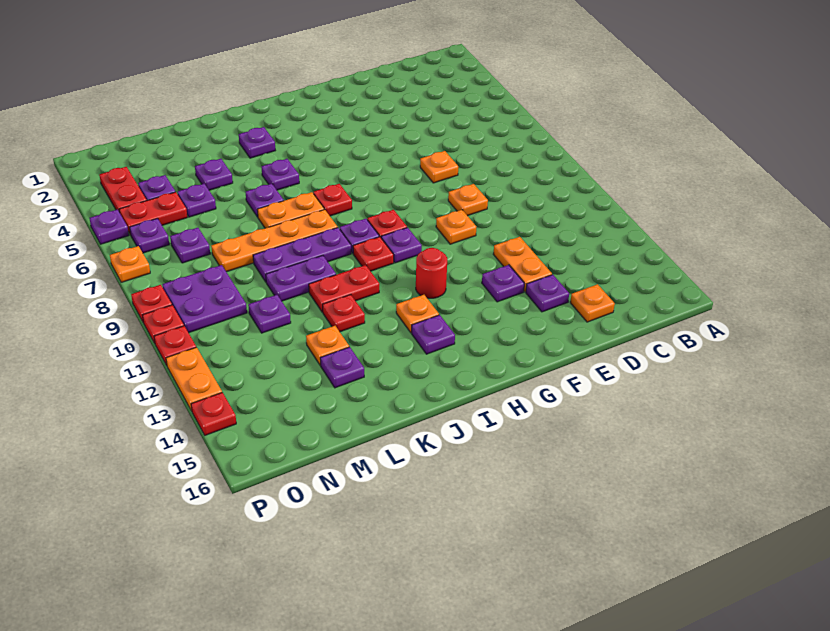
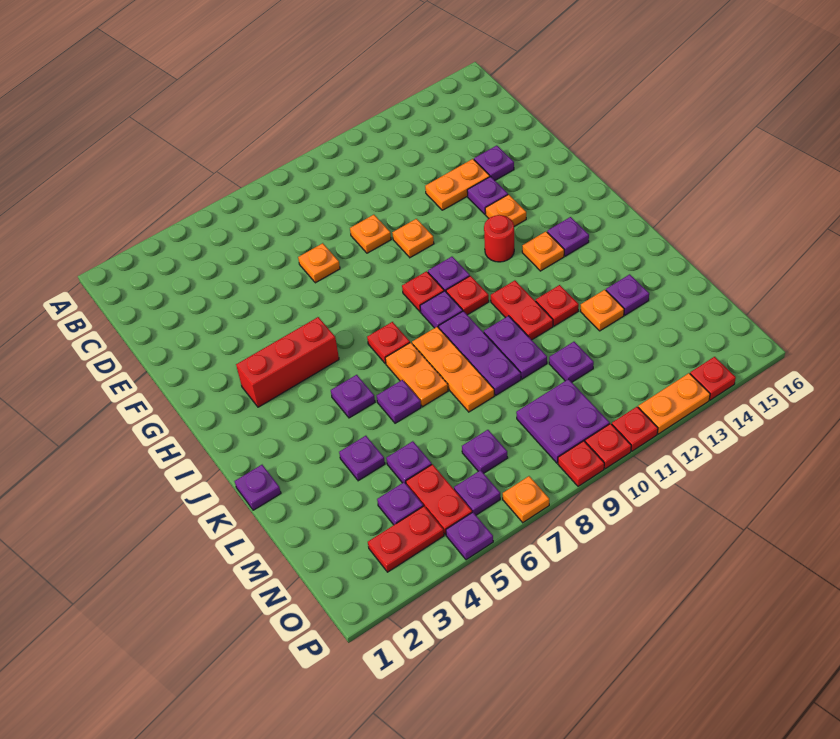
orange plate D15 level 1 -> orange plate G13 level 1
none -> red brick H3:H5 level 1
purple plate J3 level 1 -> purple plate K1 level 1
orange plate J8:M8 level 1 -> orange plate J8:L8 level 1

